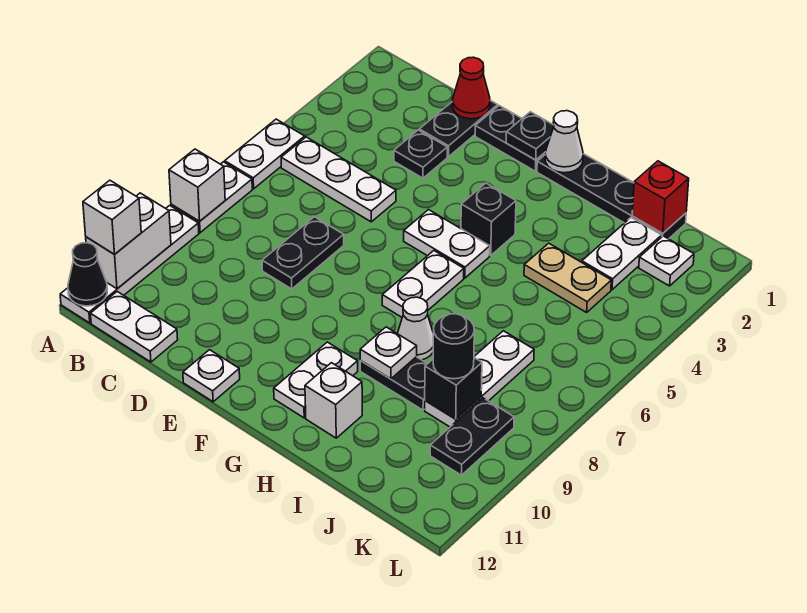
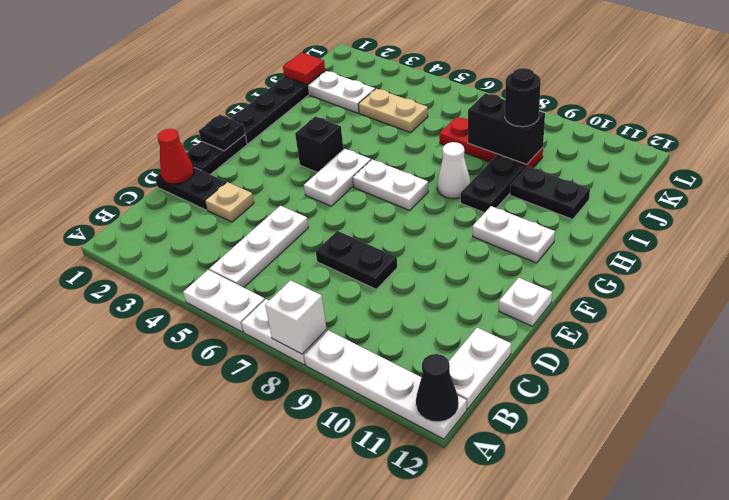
white brick A10:A11 level 2 -> none
white brick A11 level 3 -> none
black plate D3 level 1 -> tan plate D3 level 1
white cone G1 level 2 -> none
white plate H9 level 2 -> none
white brick H11 level 1 -> none
tan plate I4:J4 level 1 -> tan plate J4:J5 level 1
red brick J1 level 2 -> red tile J1 level 2
white plate J7:J9 level 1 -> red plate J7:J9 level 1
black brick J9 level 2 -> black brick J8:J9 level 2
white plate K2 level 1 -> none
black plate K9:K10 level 1 -> black plate I10:I11 level 1

